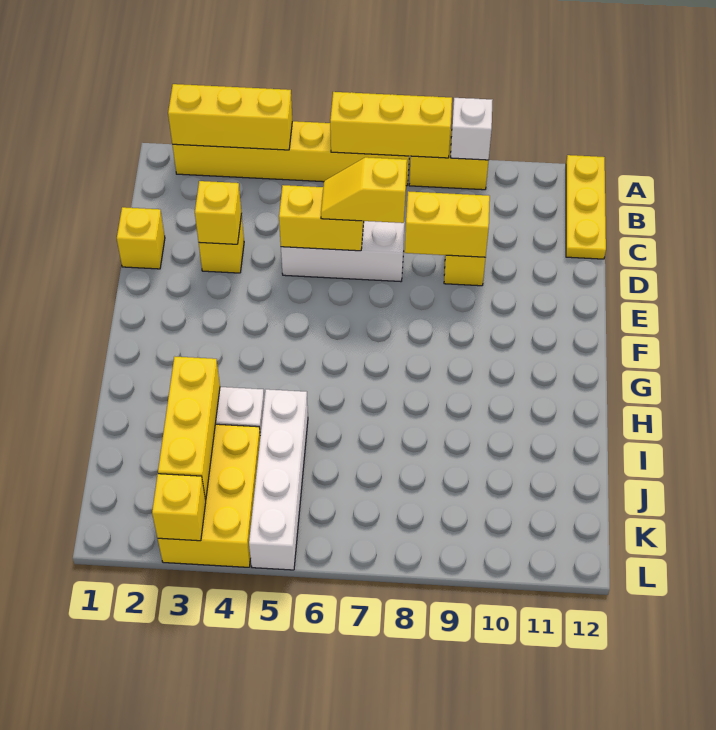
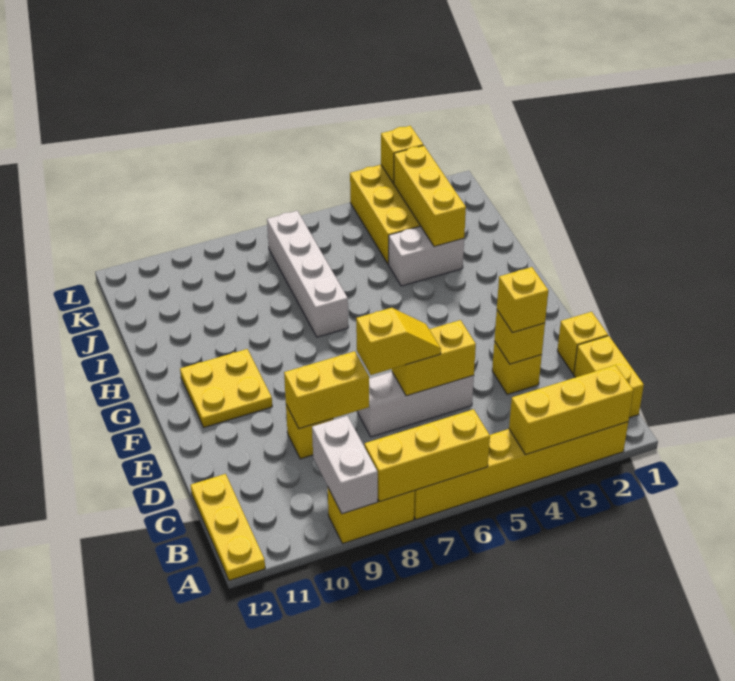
white brick A9 level 2 -> white brick A9:B9 level 2
none -> yellow brick B1:C1 level 1
none -> yellow brick D3 level 3
none -> yellow plate F10:G11 level 1
white brick I5:L5 level 1 -> white brick H7:K7 level 1

